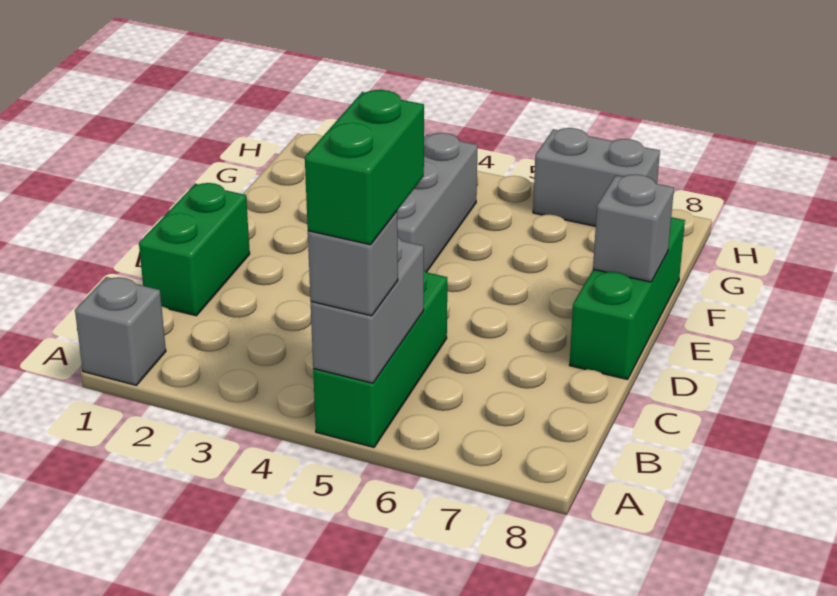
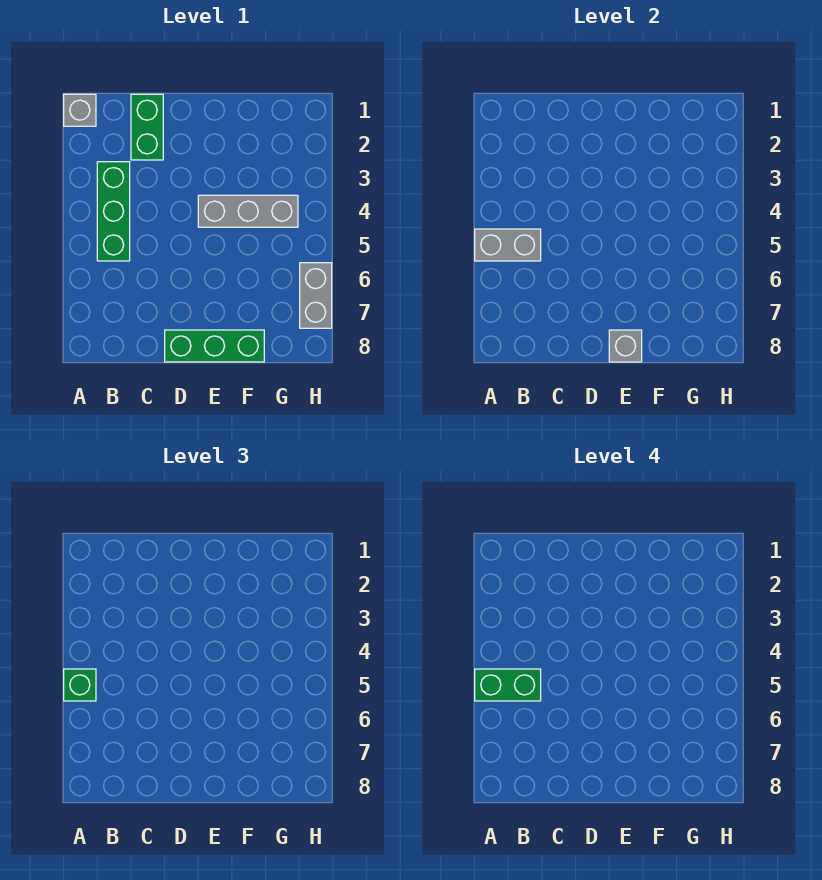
green brick A5:C5 level 1 -> green brick B3:B5 level 1
grey brick A5 level 3 -> green brick A5 level 3
green brick C1:D1 level 1 -> green brick C1:C2 level 1

